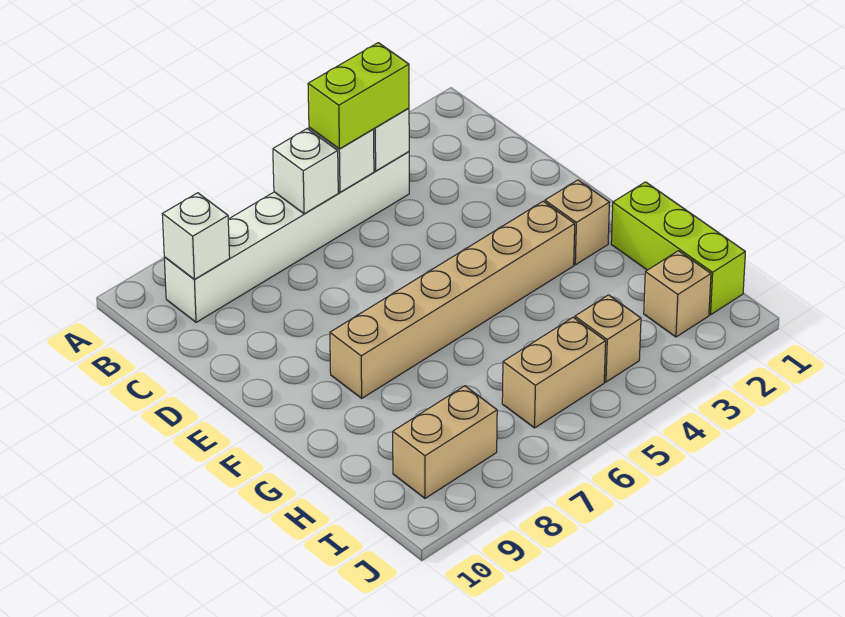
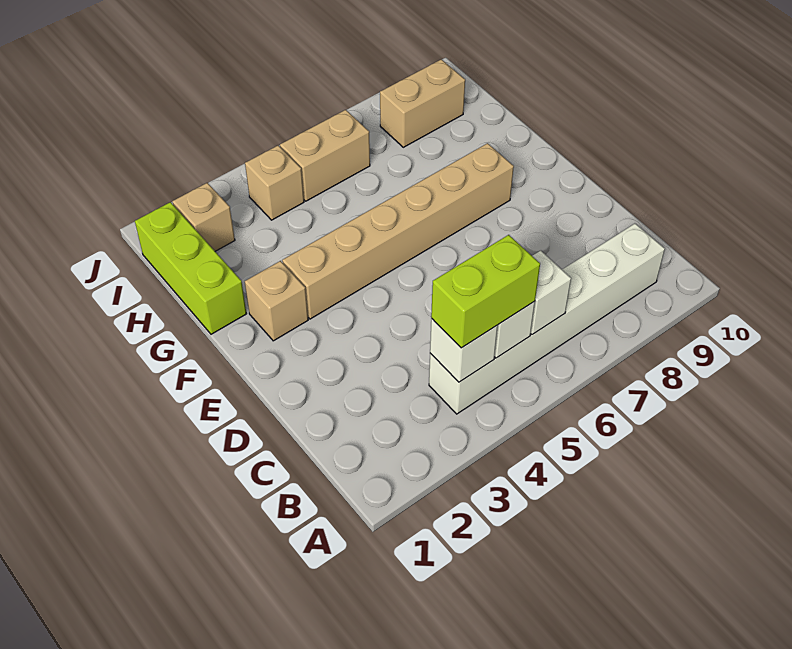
white brick B9 level 2 -> none

